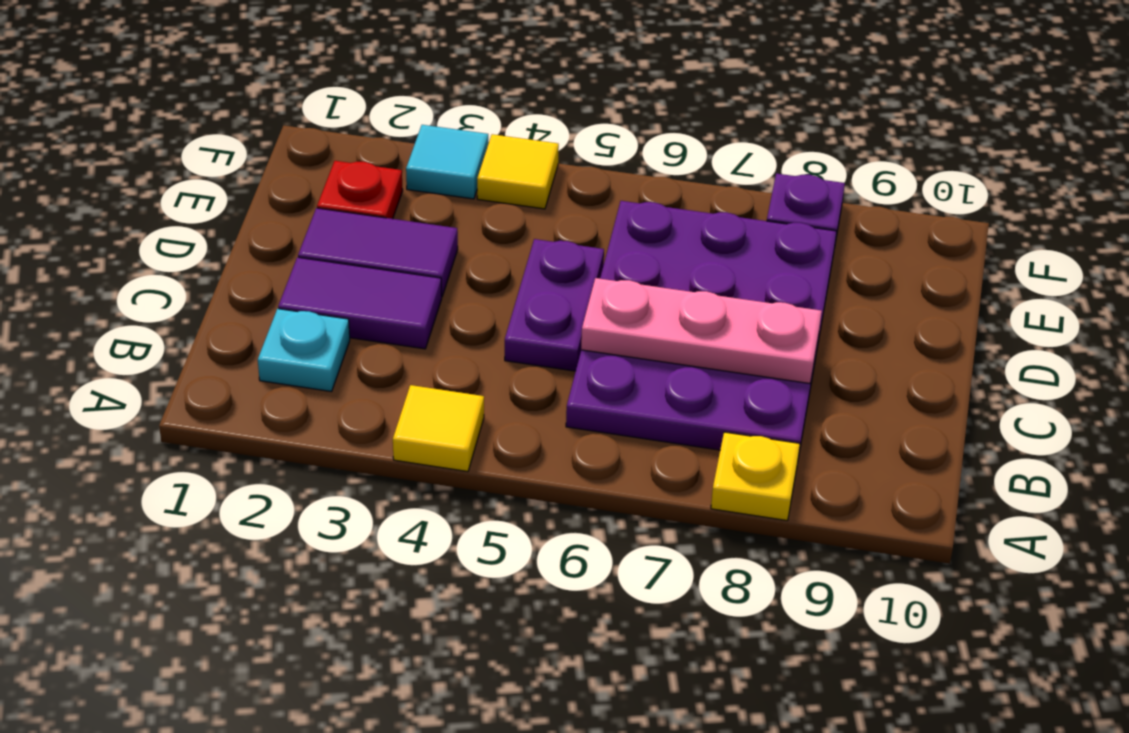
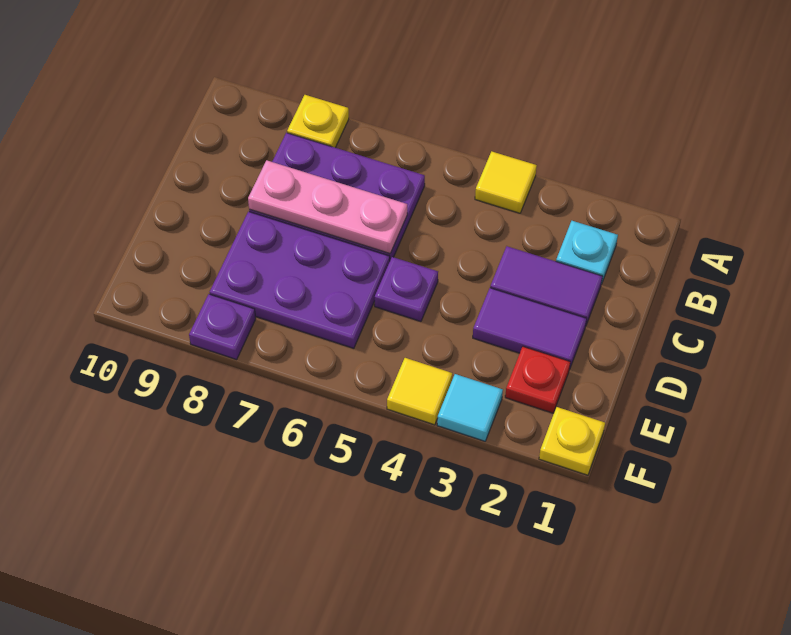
purple plate C5:D5 level 1 -> purple plate D5 level 1
none -> yellow plate F1 level 1

